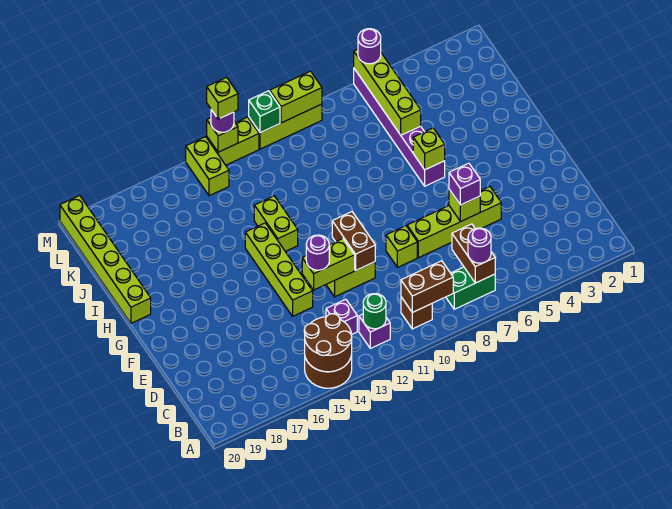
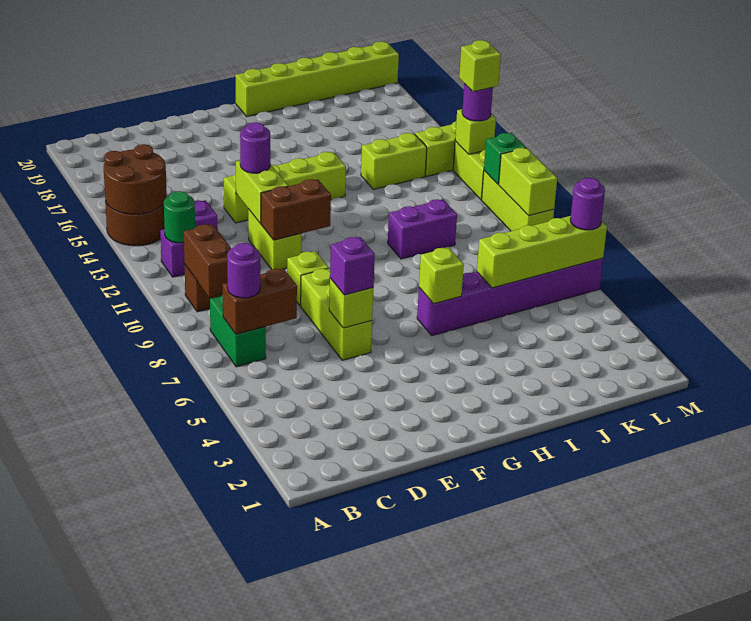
lime brick E5:E8 level 1 -> lime brick E6:E8 level 1
lime brick H13:I13 level 1 -> lime brick J14:K14 level 1
none -> purple brick I10:J10 level 1

